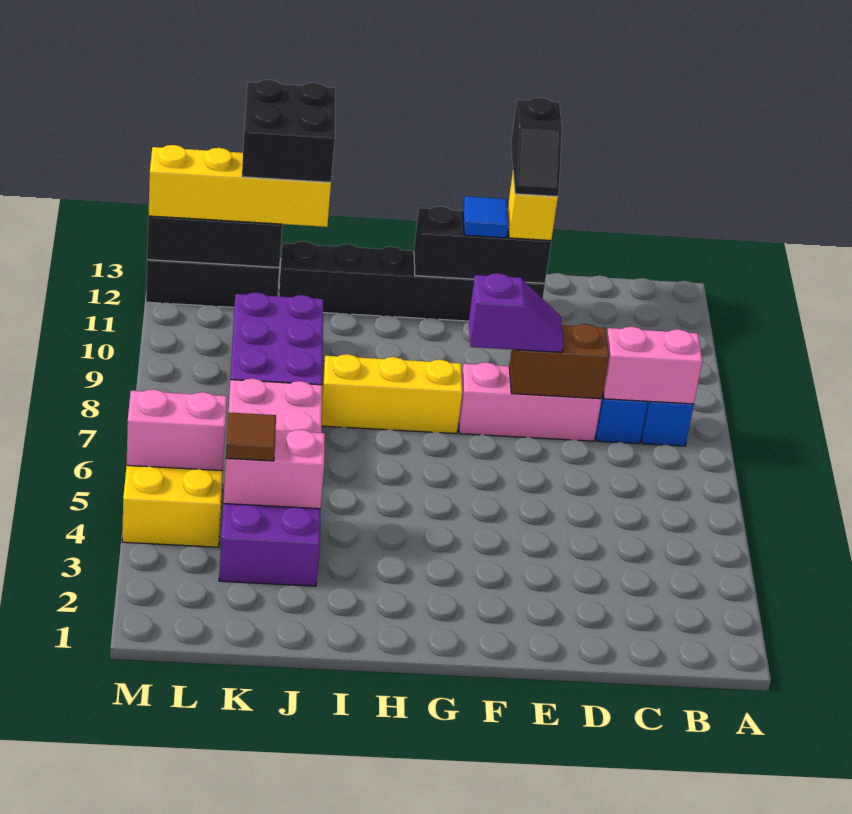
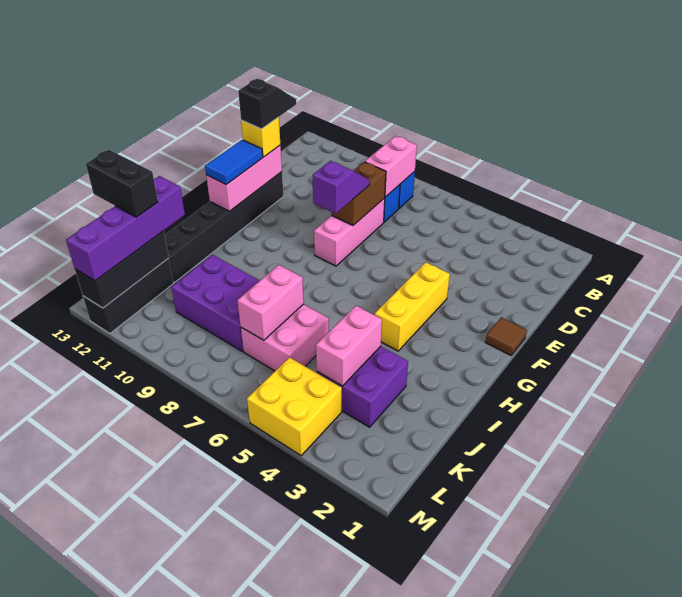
black brick E12:G12 level 2 -> pink brick E12:G12 level 2
black slope E12:E13 level 4 top 13 -> black slope D12:E12 level 4 top E
blue tile F12 level 3 -> blue tile F12:G12 level 3
yellow brick G8:I8 level 1 -> yellow brick F4:H4 level 1
yellow brick J12:M12 level 3 -> purple brick J12:M12 level 3
black brick J12:K13 level 4 -> black brick K12:K13 level 4
brown tile K4 level 3 -> brown tile F1 level 1
pink brick L5:M5 level 2 -> pink brick J7:K7 level 2

